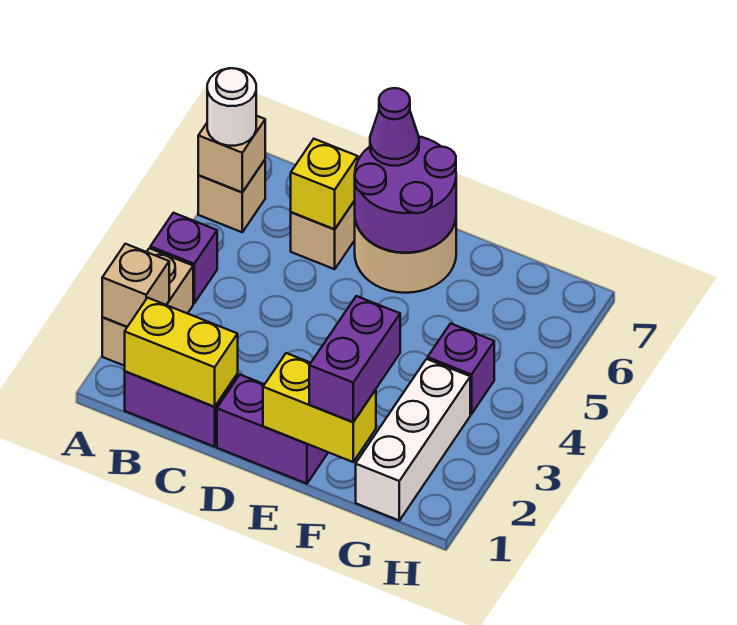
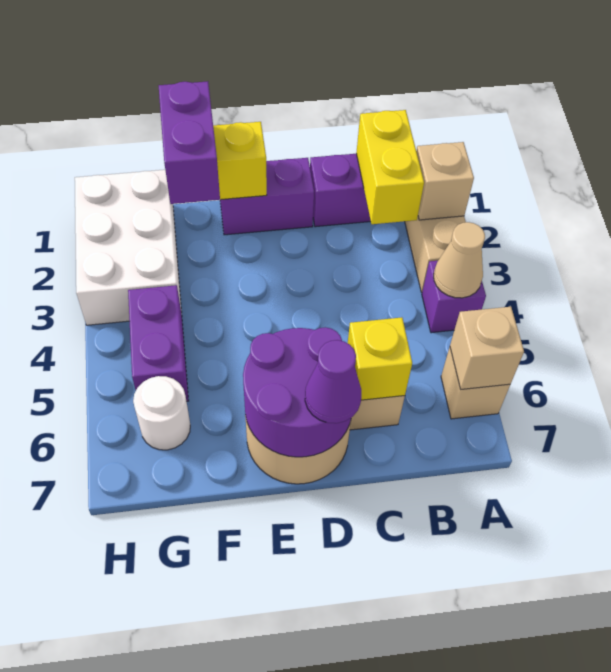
none -> tan cone A4 level 2
white round brick A6 level 3 -> white round brick G6 level 1
yellow brick B1:C1 level 2 -> yellow brick B1:B2 level 2
white brick G1:G3 level 1 -> white brick G1:H3 level 1
purple brick G4 level 1 -> purple brick G4:G5 level 1

